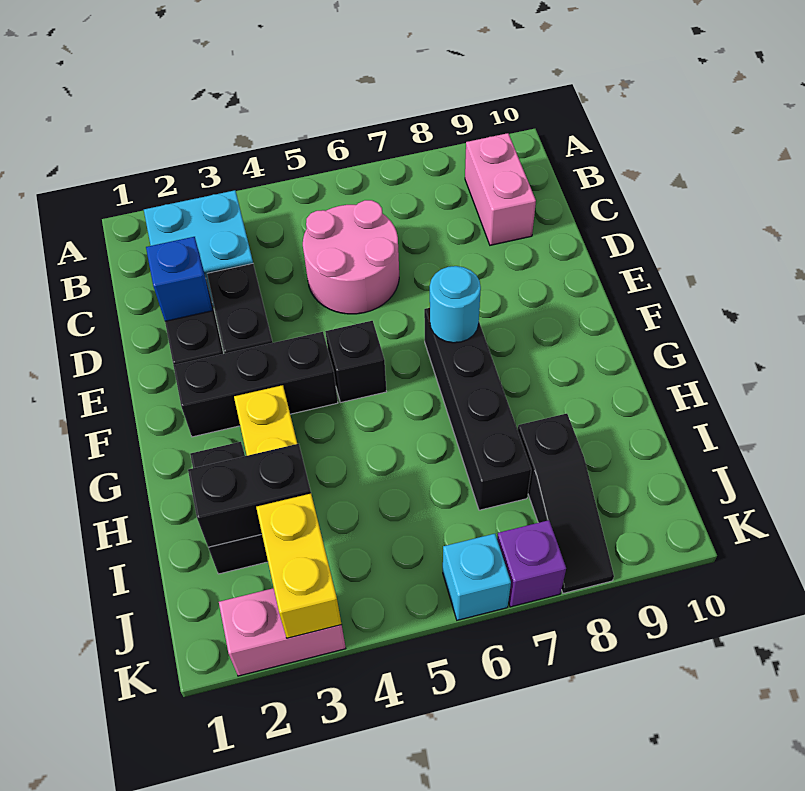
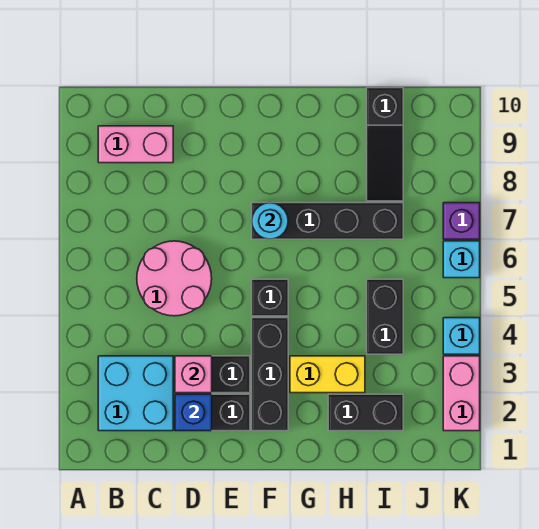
none -> pink brick D3 level 2
black brick I2:I3 level 2 -> black brick I4:I5 level 1
black slope I8:K8 level 1 top I -> black slope I8:I10 level 1 top 10
yellow brick J3:K3 level 2 -> none
none -> cyan brick K4 level 1

